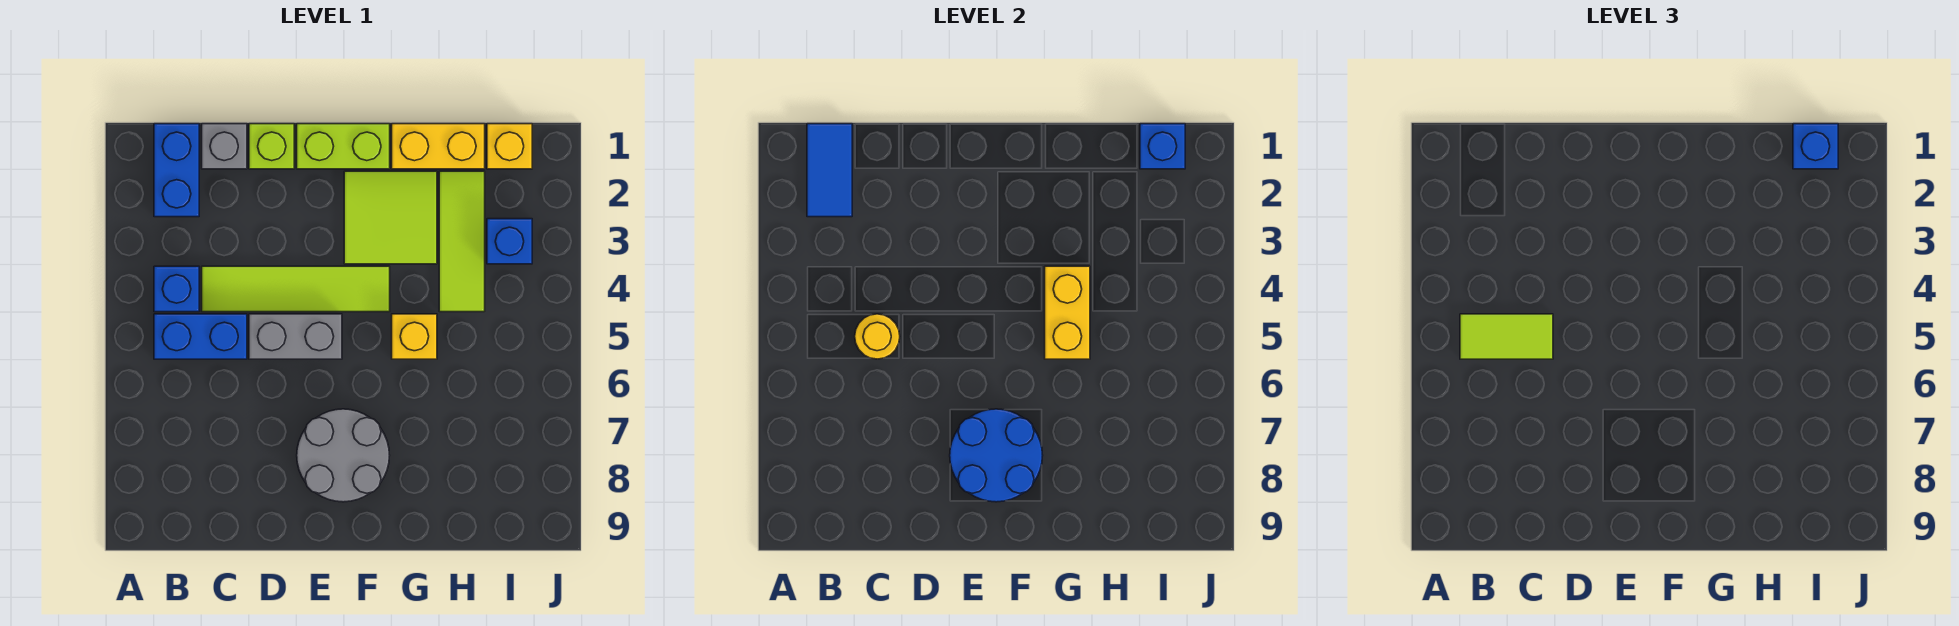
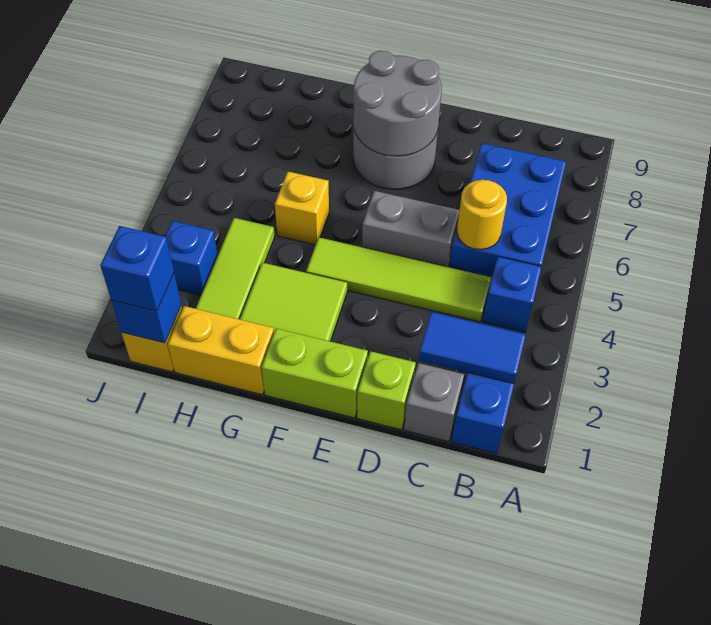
blue tile B1:B2 level 2 -> blue tile B2:C2 level 2
blue brick B5:C5 level 1 -> blue brick B5:C7 level 1
lime tile B5:C5 level 3 -> none
blue round brick E7:F8 level 2 -> grey round brick E7:F8 level 2
yellow brick G4:G5 level 2 -> none

